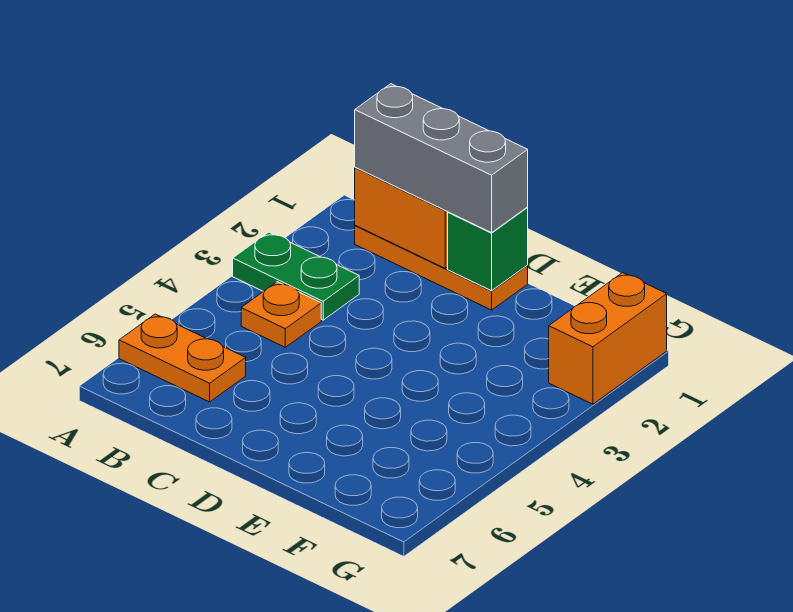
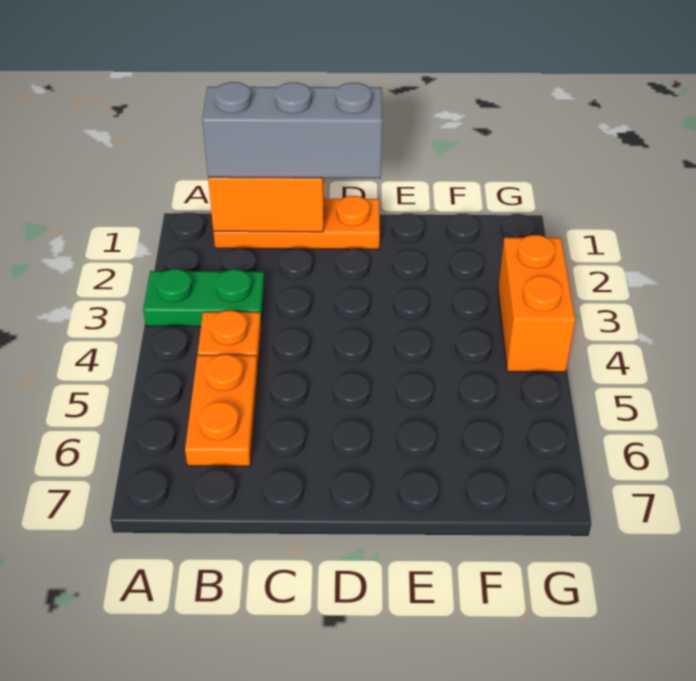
orange plate A6:B6 level 1 -> orange plate B5:B6 level 1
green brick D1 level 2 -> none
orange brick G1:G2 level 1 -> orange brick G3:G4 level 1

